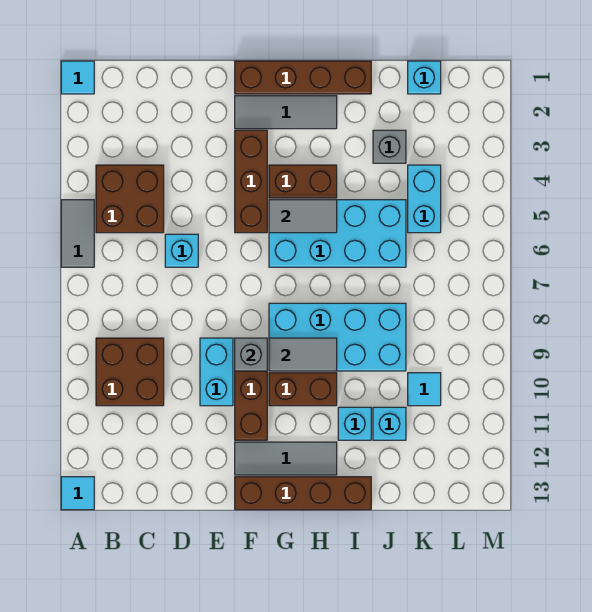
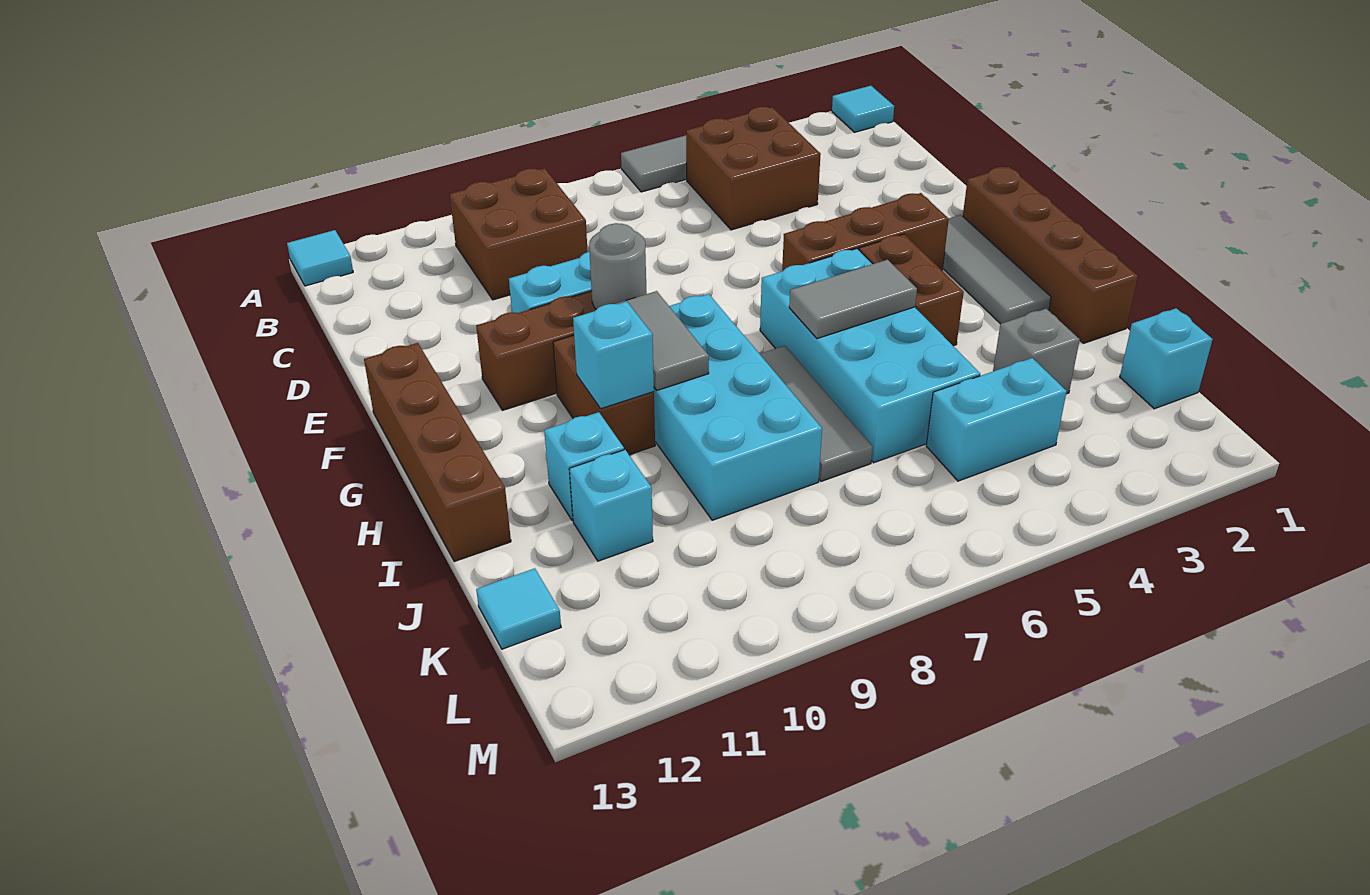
cyan brick D6 level 1 -> cyan brick H10 level 2
grey brick F9 level 2 -> grey round brick F9 level 2
grey tile F12:H12 level 1 -> grey tile H7:J7 level 1
grey tile G5:H5 level 2 -> grey tile H5:H6 level 2
cyan tile K10 level 1 -> cyan tile K13 level 1

